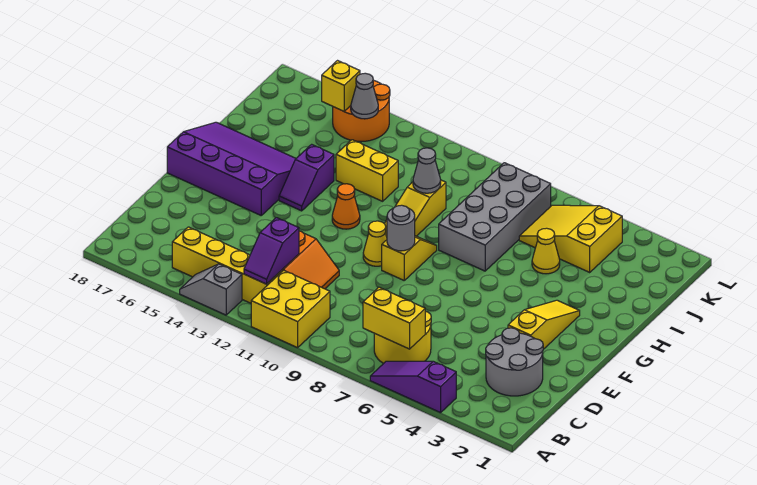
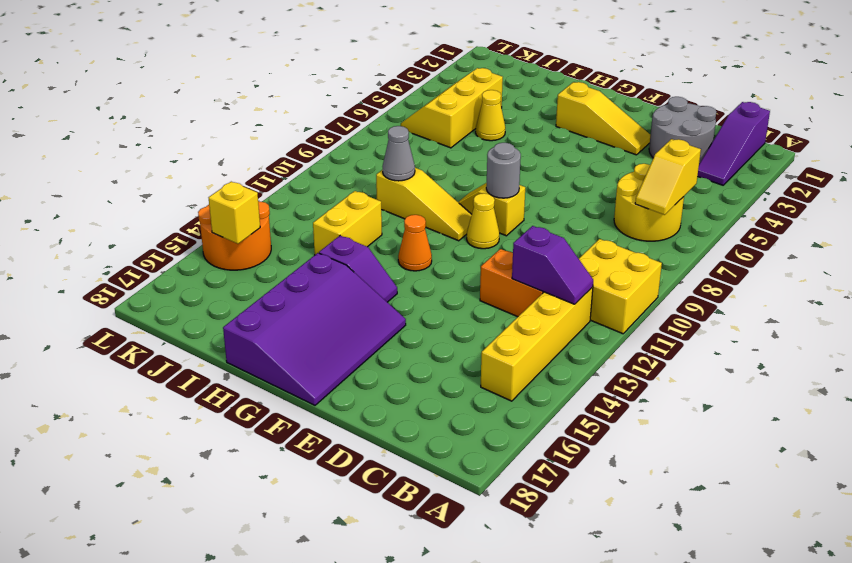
purple slope A4:A6 level 1 top 4 -> purple slope B1:B3 level 1 top 1
grey slope A13:A14 level 1 top 13 -> none
yellow brick B6:B7 level 2 -> yellow slope B6:B7 level 2 top 6
yellow slope E3:G3 level 1 top E -> yellow slope E3:G3 level 1 top G
purple slope F15:H18 level 1 top F -> purple slope F15:H18 level 1 top H
grey brick H7:K8 level 1 -> none
yellow slope J4:K6 level 1 top 4 -> yellow slope J4:K6 level 1 top J
grey cone K14 level 2 -> none

